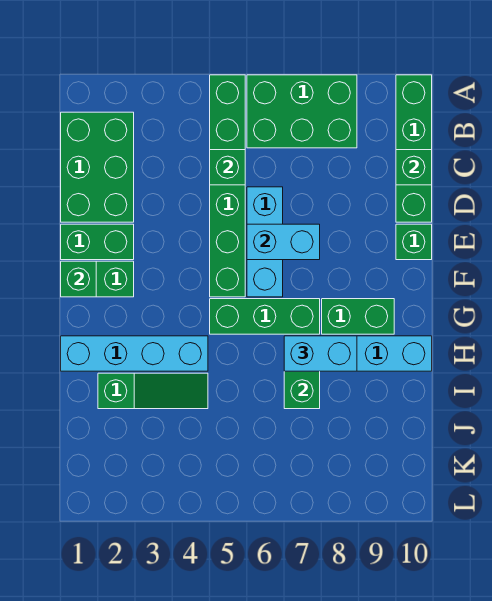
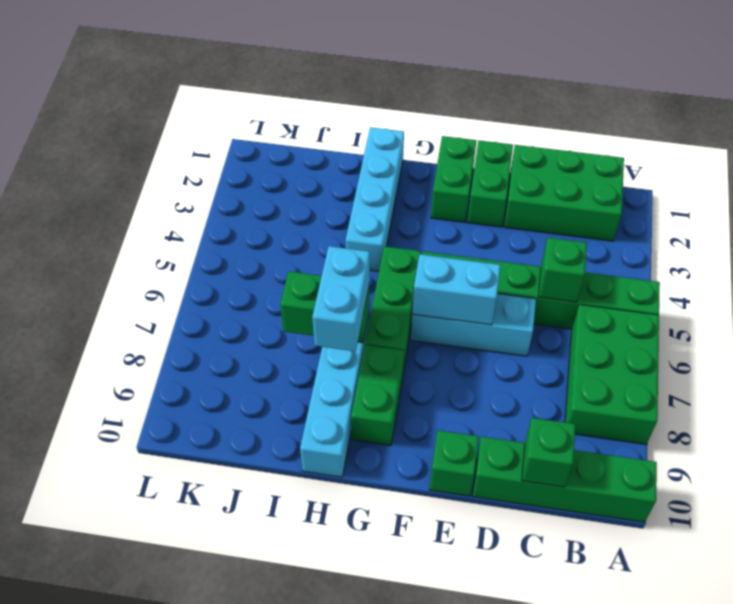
cyan brick E6:E7 level 2 -> cyan brick E6:F6 level 2
green brick F1 level 2 -> none
green slope I2:I4 level 1 top 2 -> none

